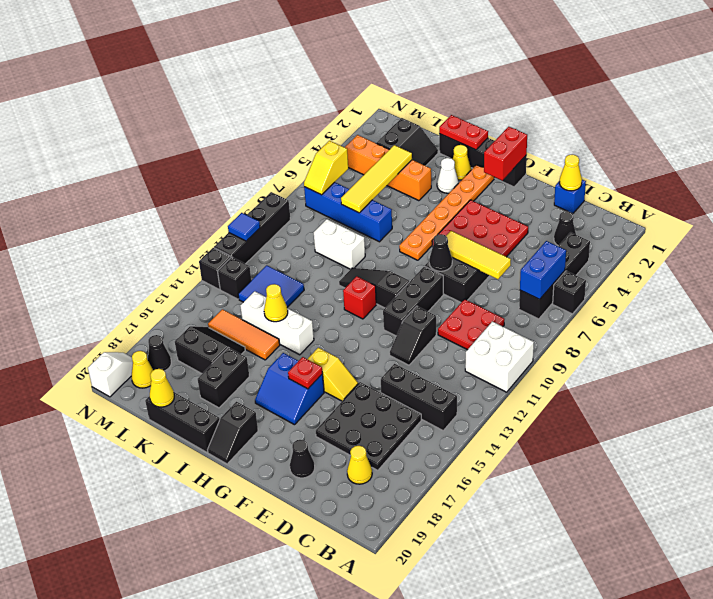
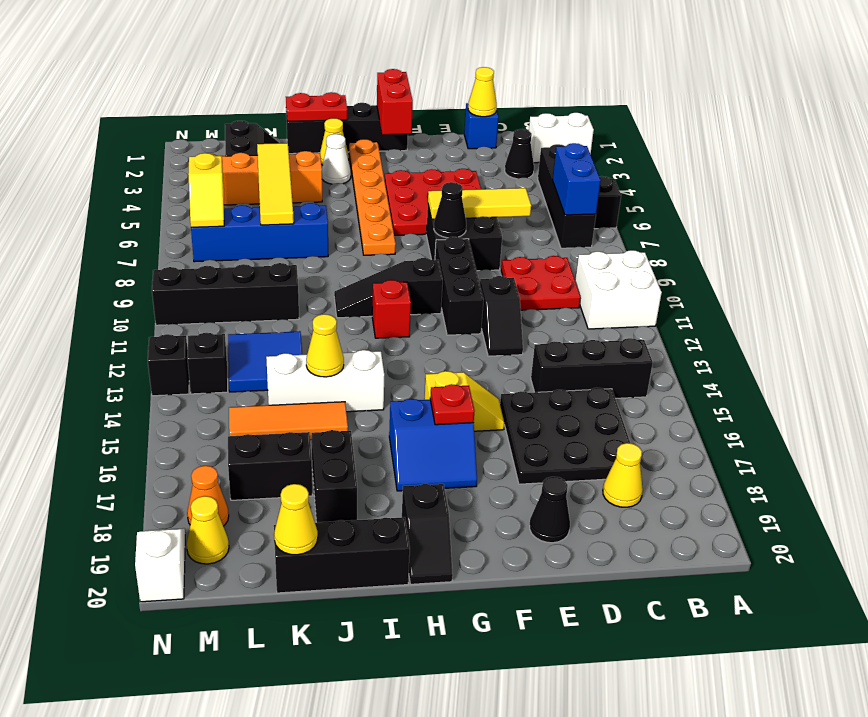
white brick J9:K9 level 1 -> white brick A2:B2 level 1
black cone M18 level 1 -> orange cone M18 level 1
black brick N9:N12 level 1 -> black brick K10:N10 level 1
blue tile N11 level 2 -> none

